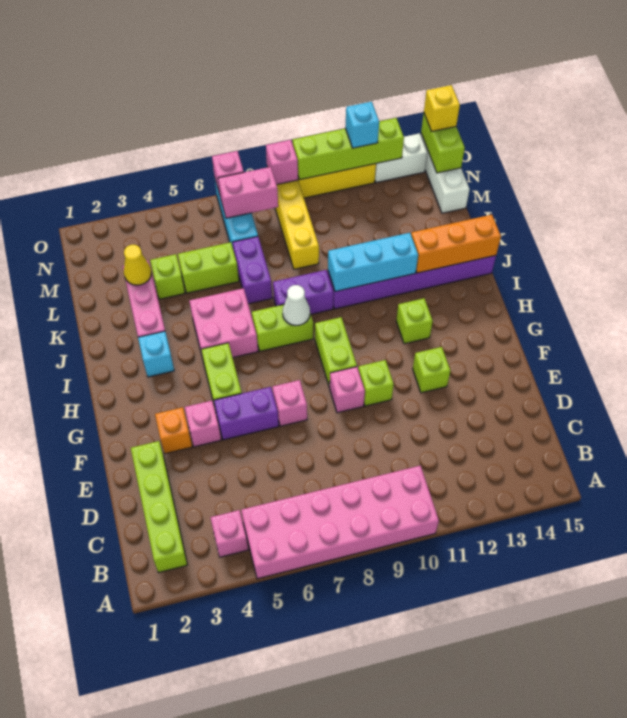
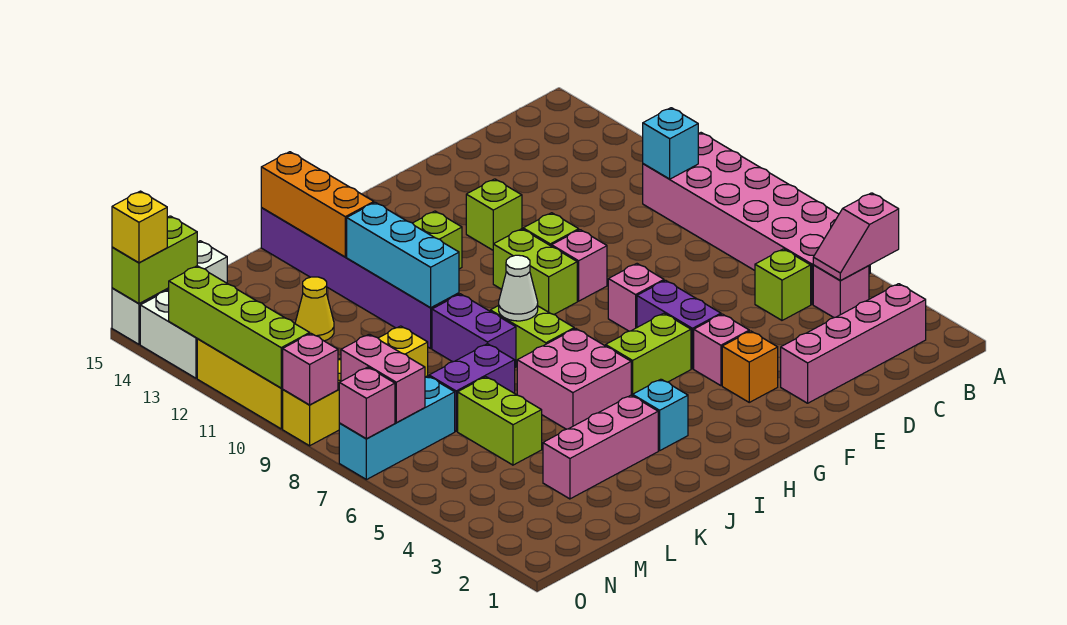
none -> pink slope A4:B4 level 2 top A
lime brick B2:E2 level 1 -> pink brick B2:E2 level 1
lime brick G9:H9 level 1 -> lime brick G9:G10 level 1
yellow cone L3 level 2 -> yellow cone L12 level 1
lime brick L4 level 1 -> lime brick C5 level 1
cyan brick O12 level 3 -> cyan brick B10 level 2

